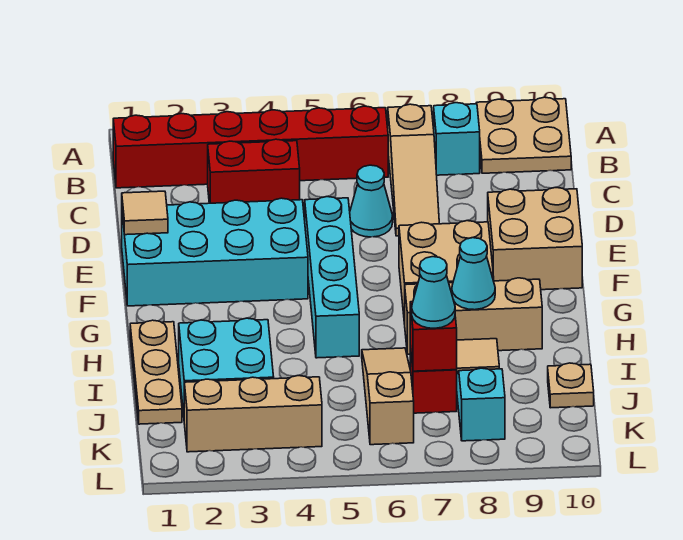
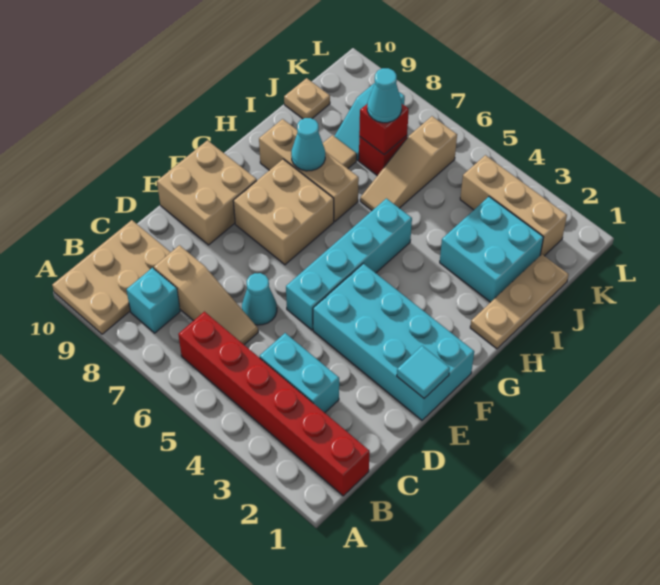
tan plate A9:B10 level 1 -> tan plate A9:C10 level 1
tan slope B7:D7 level 1 top B -> tan slope C6:C8 level 1 top 8
red brick C3:C4 level 1 -> cyan brick C3:C4 level 1
tan tile E1 level 2 -> cyan tile E1 level 2

